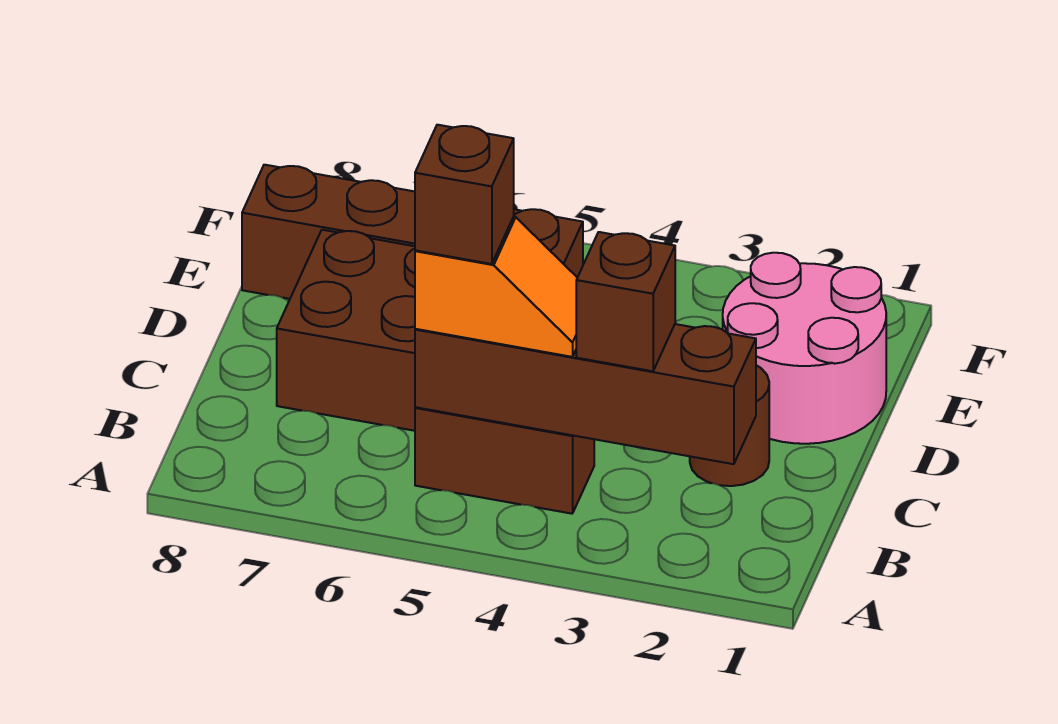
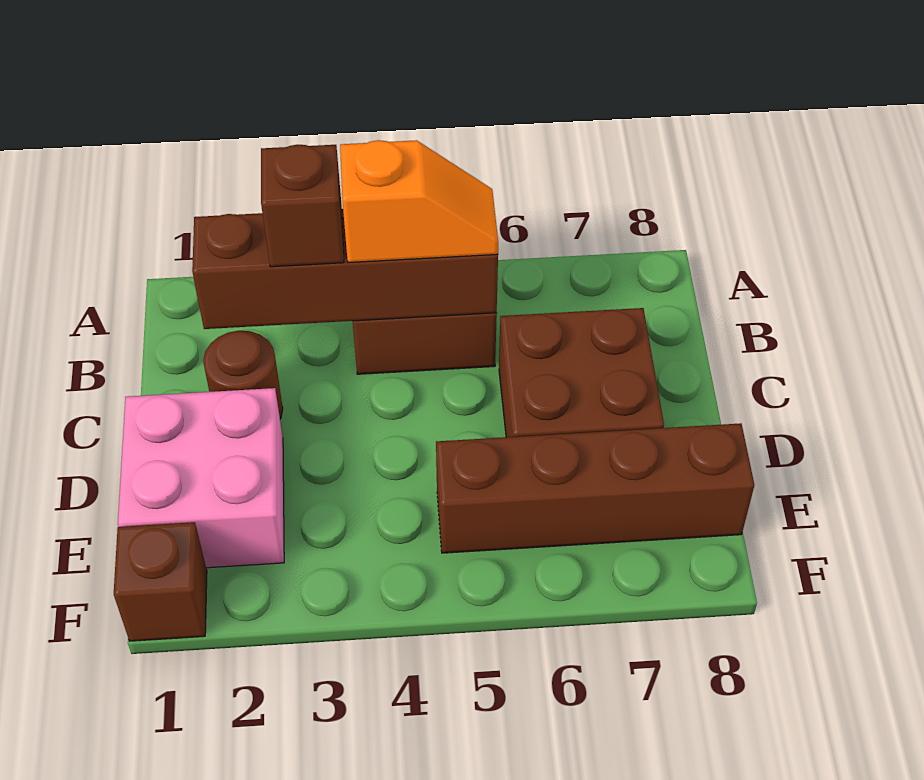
orange slope B4:B5 level 3 top 5 -> orange slope B4:B5 level 3 top 4
brown brick B5 level 4 -> brown brick F1 level 1
pink round brick D1:E2 level 1 -> pink brick D1:E2 level 1

